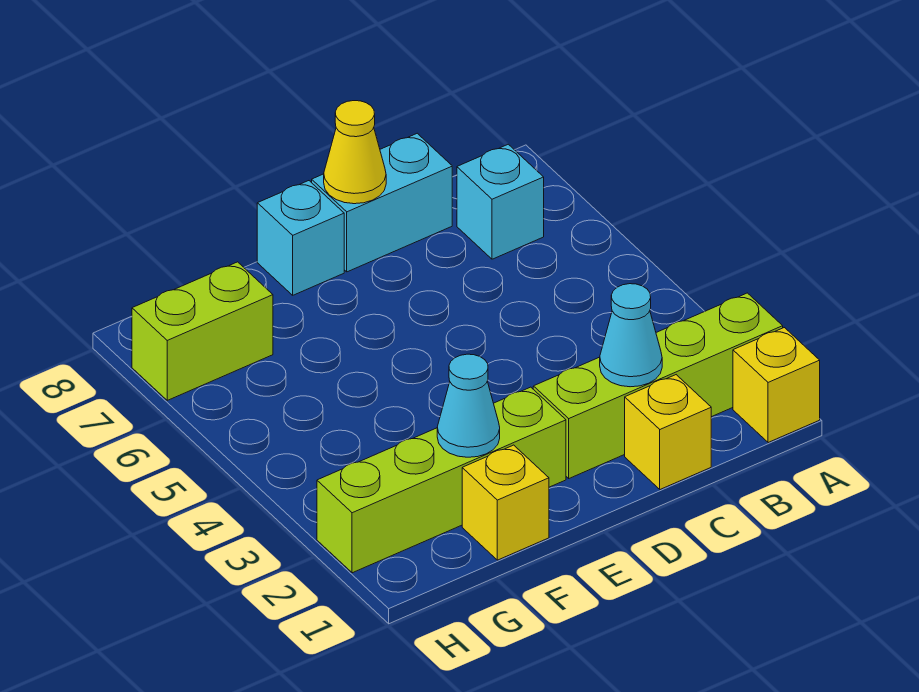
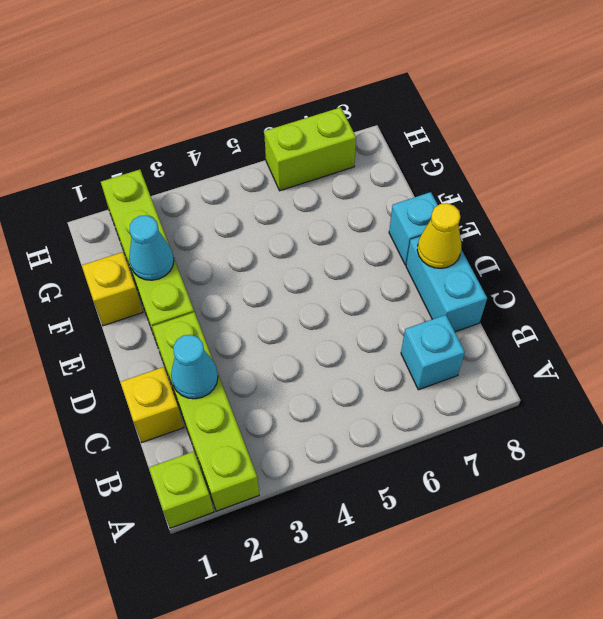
yellow brick A1 level 1 -> lime brick A1 level 1
lime brick G7:H7 level 1 -> lime brick H6:H7 level 1

